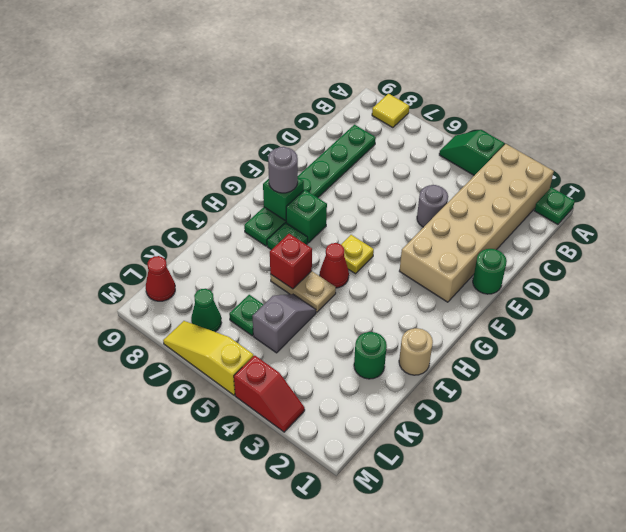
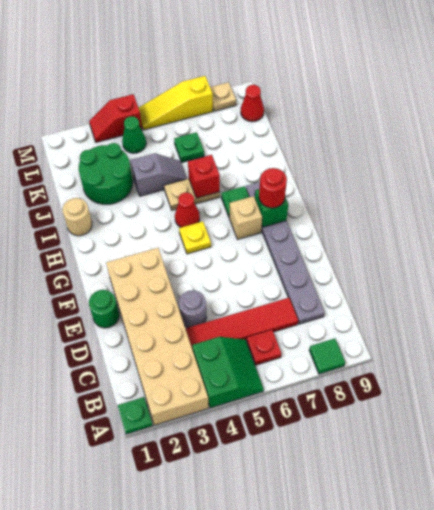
green slope A4:A5 level 1 top 4 -> green slope A4:B5 level 1 top 4
yellow tile A8 level 1 -> green tile A8 level 1
none -> red plate B6 level 1
none -> red tile C4:C7 level 1
green plate C8:H8 level 1 -> grey plate C8:H8 level 1
green brick G7 level 1 -> tan brick G7 level 1
grey round brick G8 level 3 -> red round brick G8 level 3
green round brick J2 level 1 -> green round brick J2:K3 level 1
grey slope J5:K5 level 1 top K -> grey slope J4:J5 level 1 top 4
green cone L7 level 1 -> green cone L4 level 1
yellow slope M5:M7 level 1 top 5 -> yellow slope M5:M7 level 1 top 7
none -> tan plate M8 level 1

